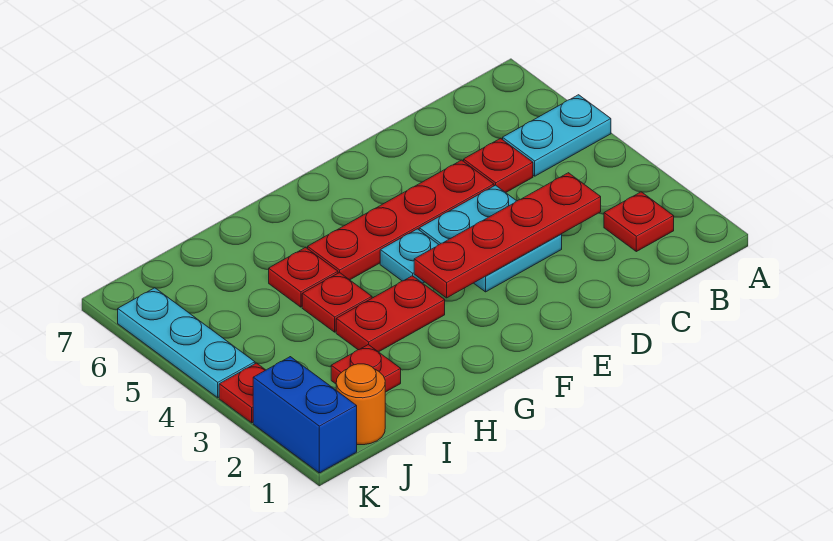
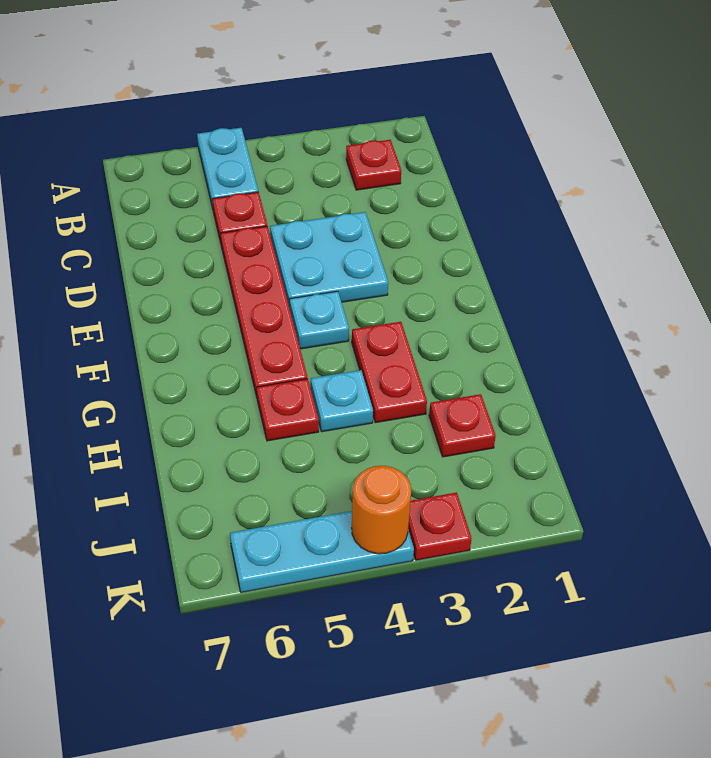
red plate C3:F3 level 2 -> none
red plate H4 level 1 -> cyan plate H4 level 1
orange round brick J1 level 1 -> orange round brick K4 level 2
blue brick K1:K2 level 1 -> none

